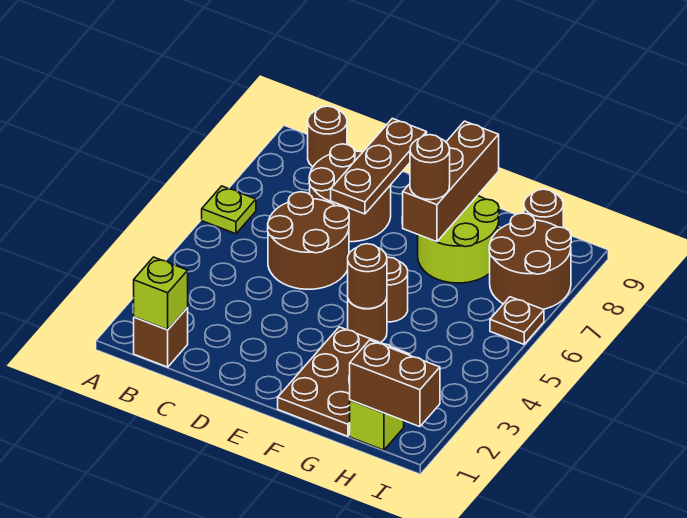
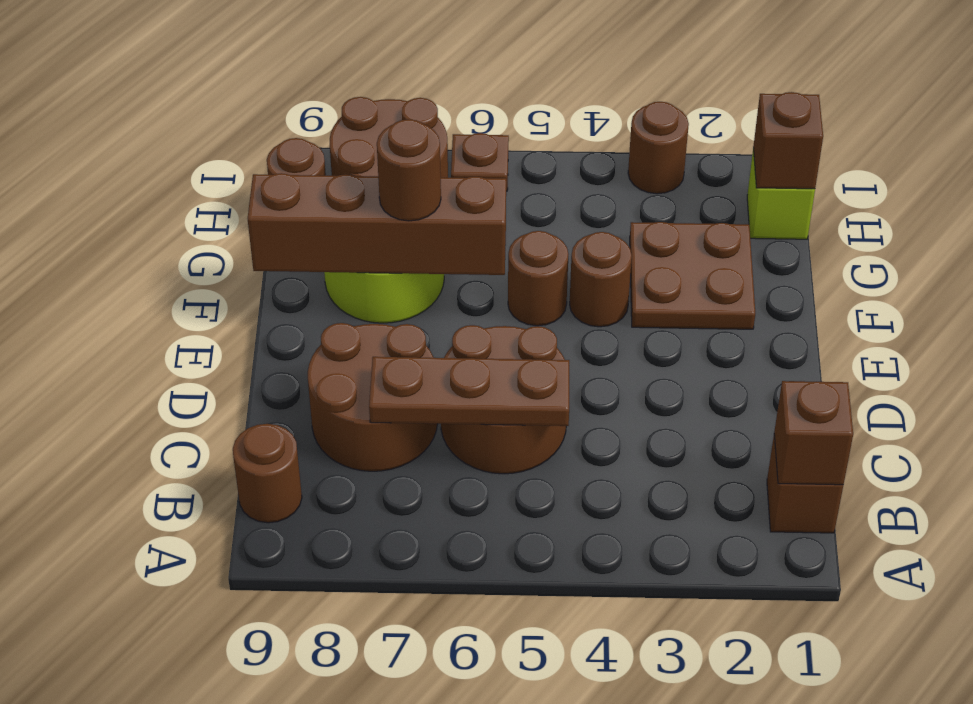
lime plate A6 level 1 -> none
lime brick B1 level 2 -> brown brick B1 level 2
brown plate D7:D9 level 2 -> brown plate C5:C7 level 2
brown plate F1:G3 level 1 -> brown plate F2:G3 level 1
brown round brick F4 level 2 -> brown round brick I3 level 1
brown brick F7:F9 level 2 -> brown brick F6:F9 level 2
brown brick H1:I1 level 2 -> brown brick H1 level 2

